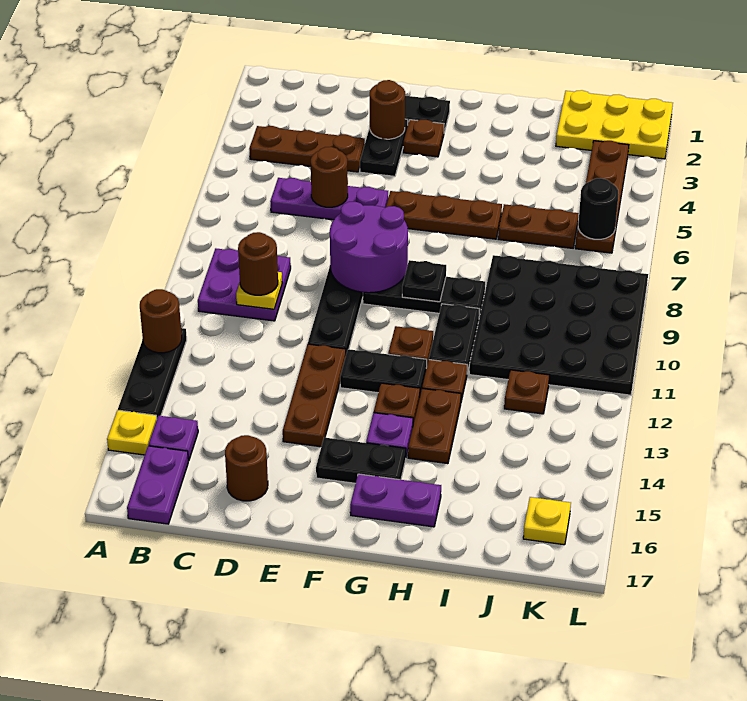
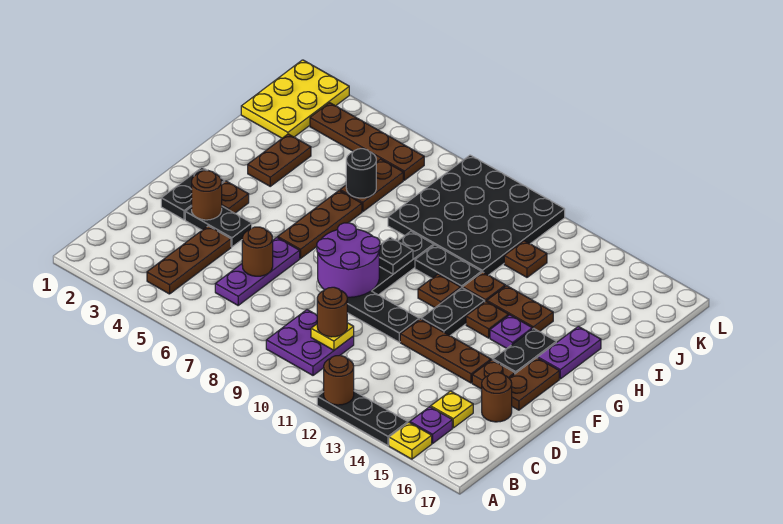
purple plate B16:B17 level 1 -> none
none -> brown plate E15 level 1
none -> brown plate E16:F16 level 1
none -> brown plate H3:I3 level 1
black round brick K6 level 2 -> black round brick I6 level 2
yellow plate K16 level 1 -> yellow plate C15 level 1

